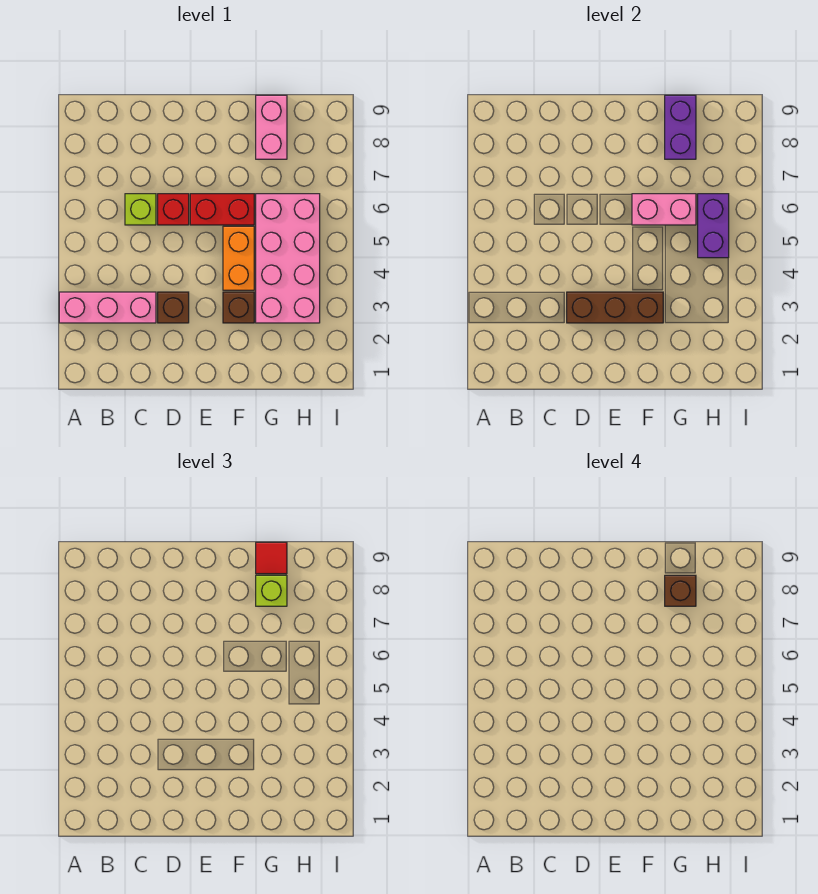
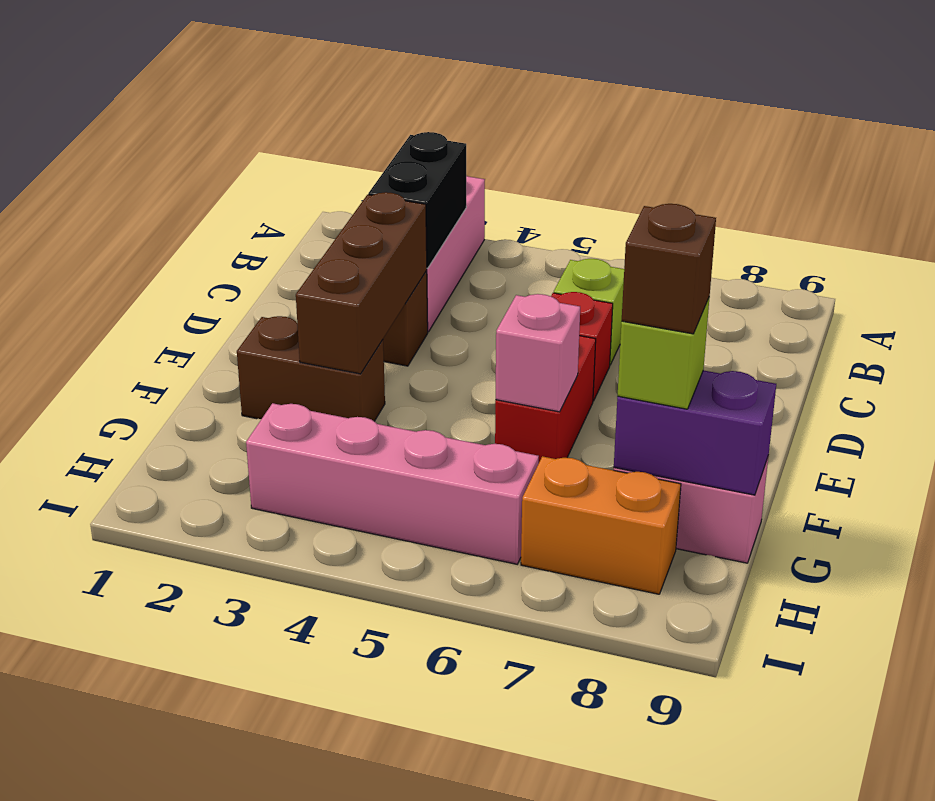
none -> black brick B3:C3 level 2
brown brick F3 level 1 -> brown brick F2:F3 level 1
orange brick F4:F5 level 1 -> orange brick H7:H8 level 1
pink brick F6:G6 level 2 -> pink brick F6 level 2
pink brick G3:H6 level 1 -> pink brick H3:H6 level 1
red tile G9 level 3 -> none
purple brick H5:H6 level 2 -> none

